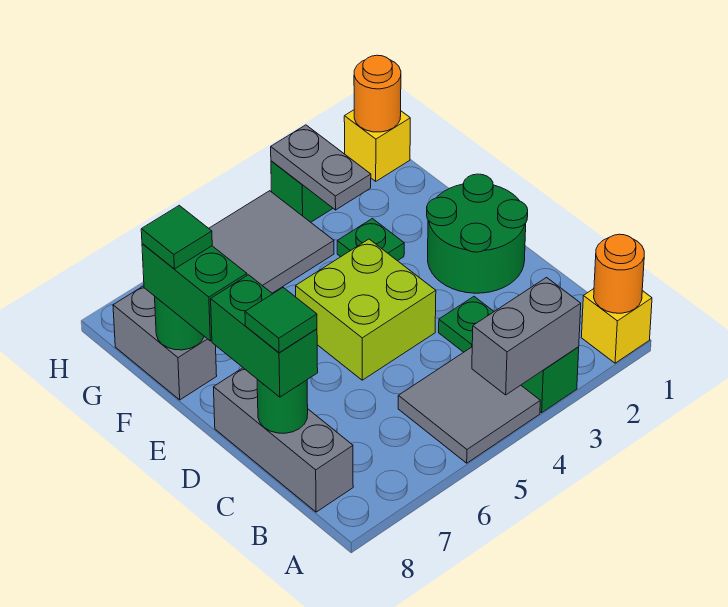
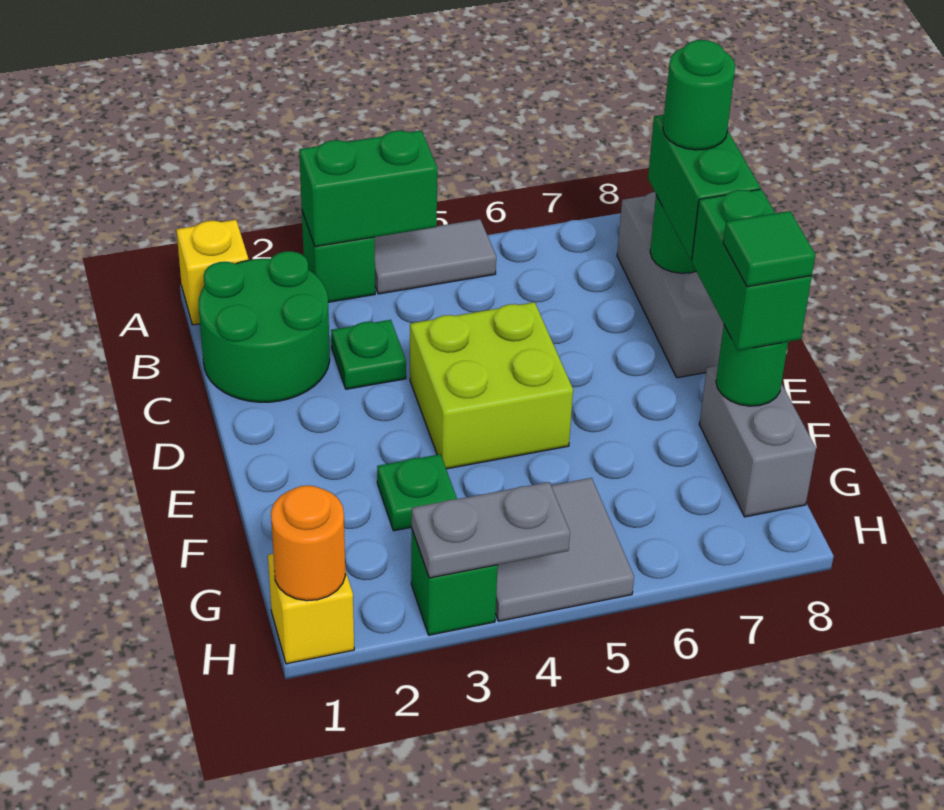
orange round brick A1 level 2 -> none
grey brick A3:A4 level 2 -> green brick A3:A4 level 2
grey tile A4:B5 level 1 -> grey tile A4:A5 level 1
green tile C8 level 4 -> green round brick C8 level 4
green round brick D1:E2 level 1 -> green round brick B1:C2 level 1
grey plate G3:H3 level 2 -> grey plate H3:H4 level 2

